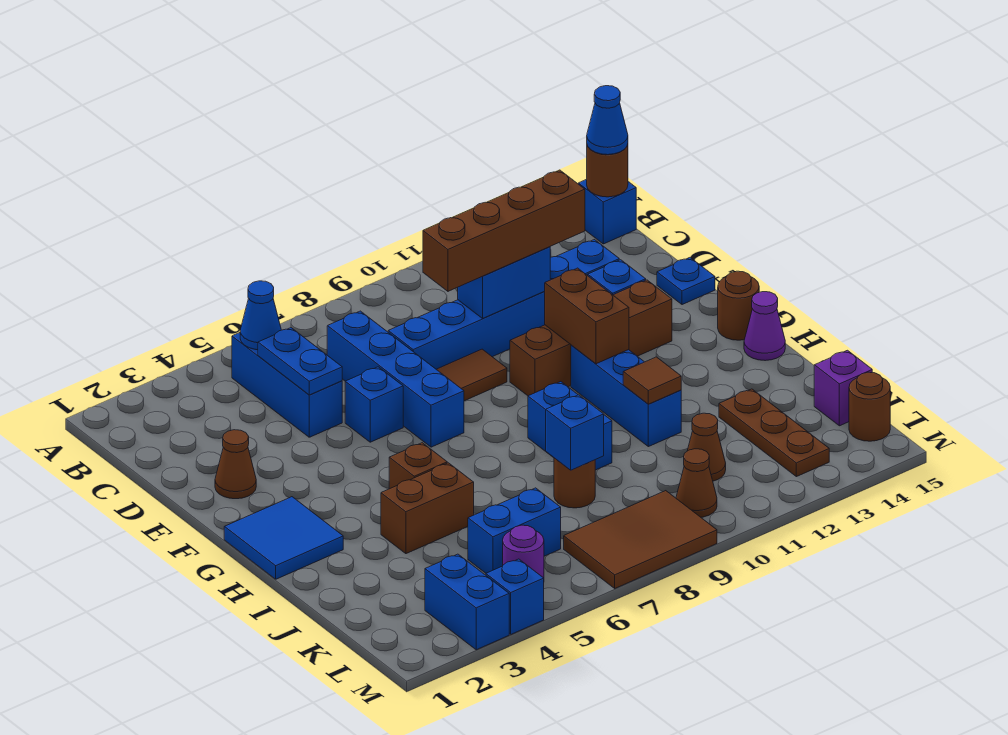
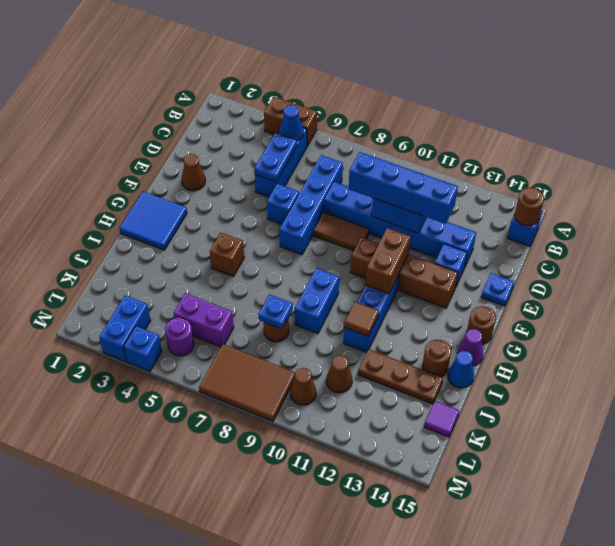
blue cone B15 level 3 -> blue cone I15 level 1
brown brick D9:D12 level 3 -> blue brick D9:D12 level 3
brown brick I4:I5 level 1 -> brown brick A4:A5 level 1
blue brick J8 level 2 -> blue plate J8 level 2
brown plate J13:L13 level 1 -> brown plate J12:J14 level 1
blue brick K5:K6 level 1 -> purple brick K5:K6 level 1
purple brick K15 level 1 -> purple tile K15 level 1
brown round brick L15 level 1 -> brown round brick I14 level 1

